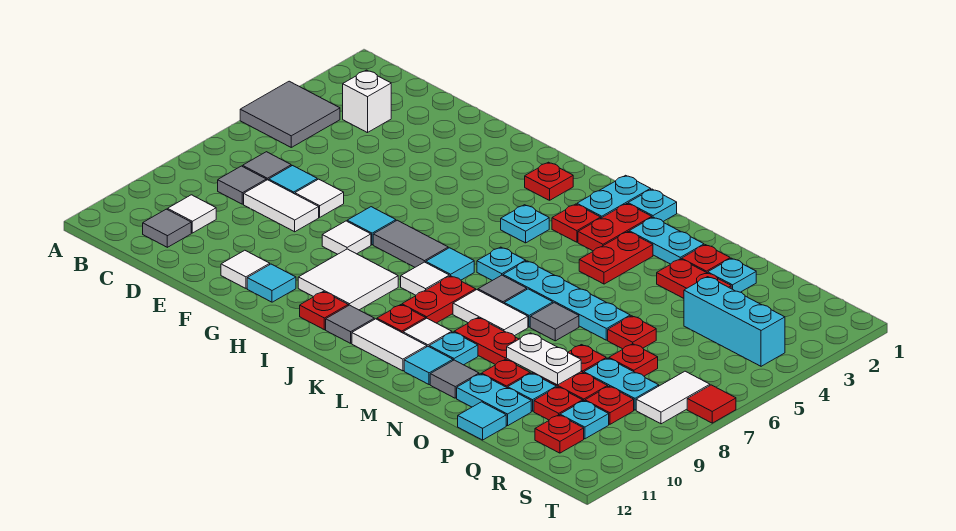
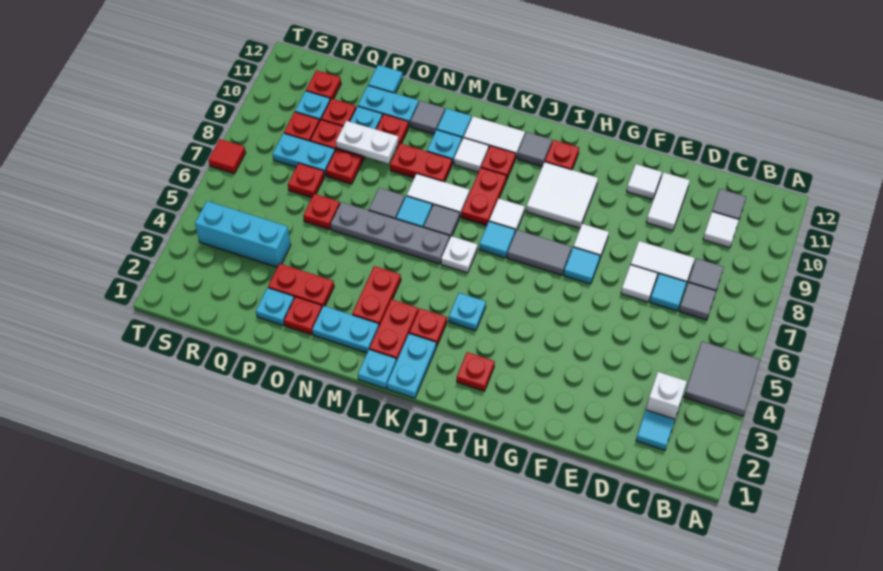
cyan tile G11 level 1 -> cyan tile C2 level 1
cyan plate K6 level 1 -> white plate K6 level 1
cyan plate L6:O6 level 1 -> grey plate L6:O6 level 1
white tile S7:S8 level 1 -> white tile E10:E11 level 1

